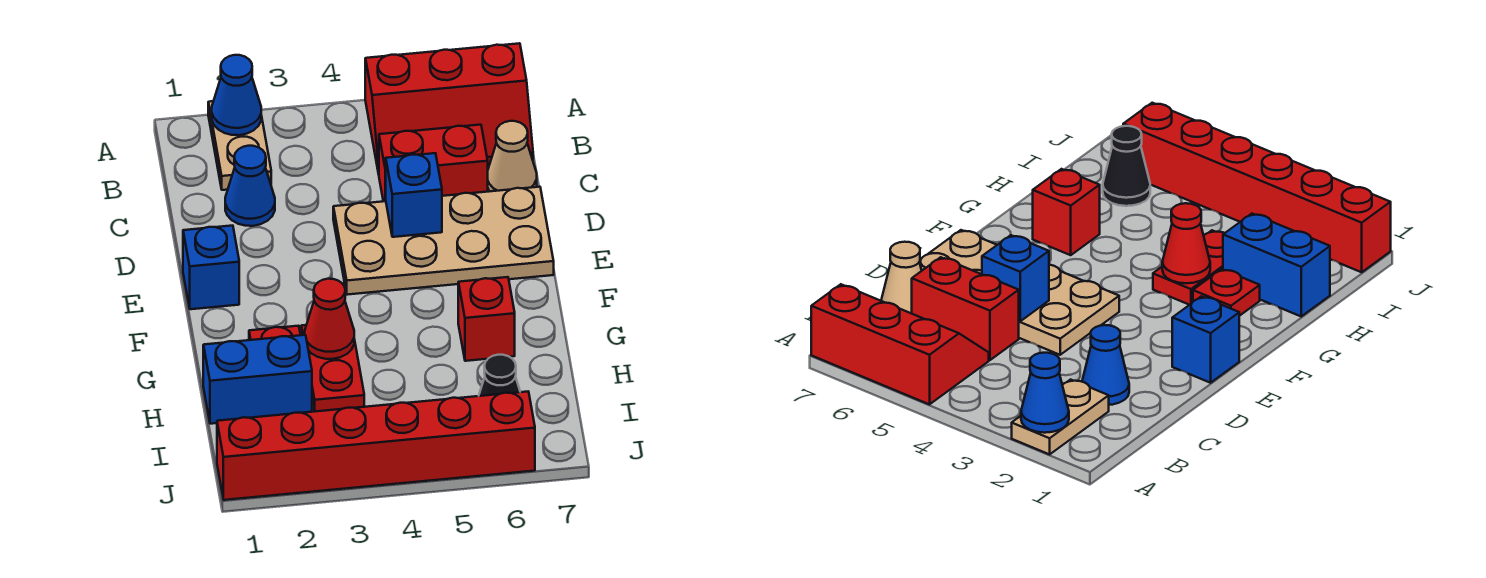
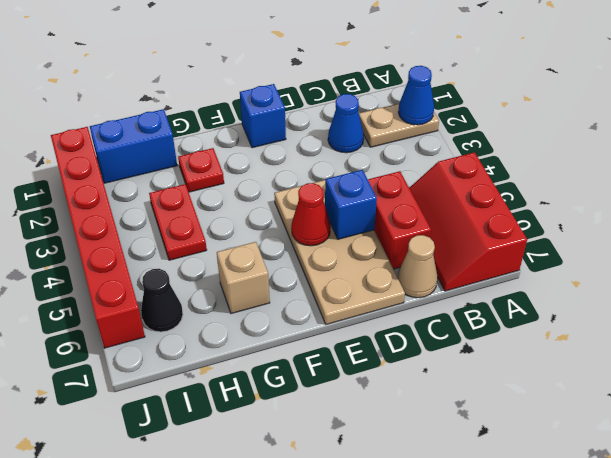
red plate G3:H3 level 1 -> red plate H3:H4 level 1
red cone G3 level 2 -> red cone E5 level 2
red brick G6 level 1 -> tan brick G6 level 1
blue brick H1:H2 level 1 -> blue brick H1:I1 level 1

